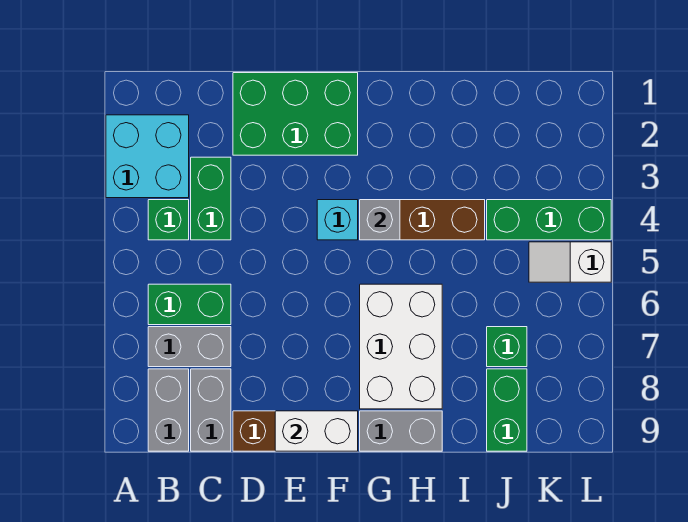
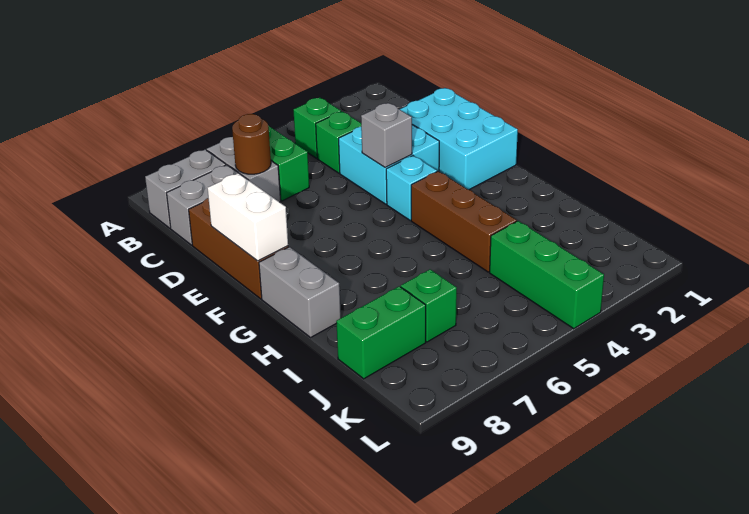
cyan brick A2:B3 level 1 -> cyan brick D3:E4 level 1
green brick C3:C4 level 1 -> green brick C4 level 1
none -> brown round brick C7 level 2
green brick D1:F2 level 1 -> cyan brick D1:F2 level 1
grey brick G4 level 2 -> grey brick E4 level 2
white brick G6:H8 level 1 -> none
white slope K5:L5 level 1 top L -> none

